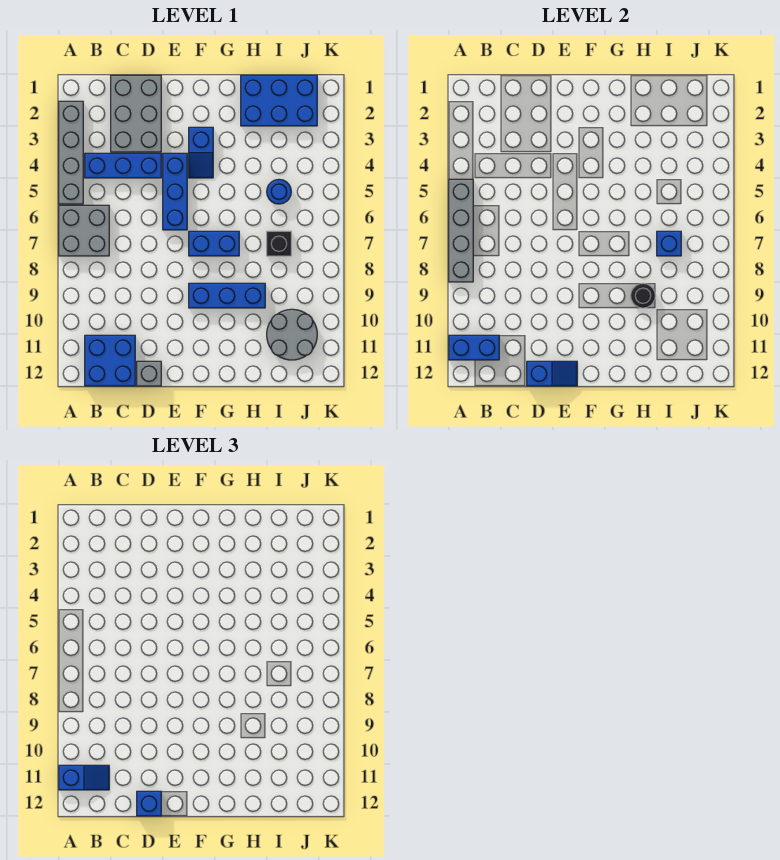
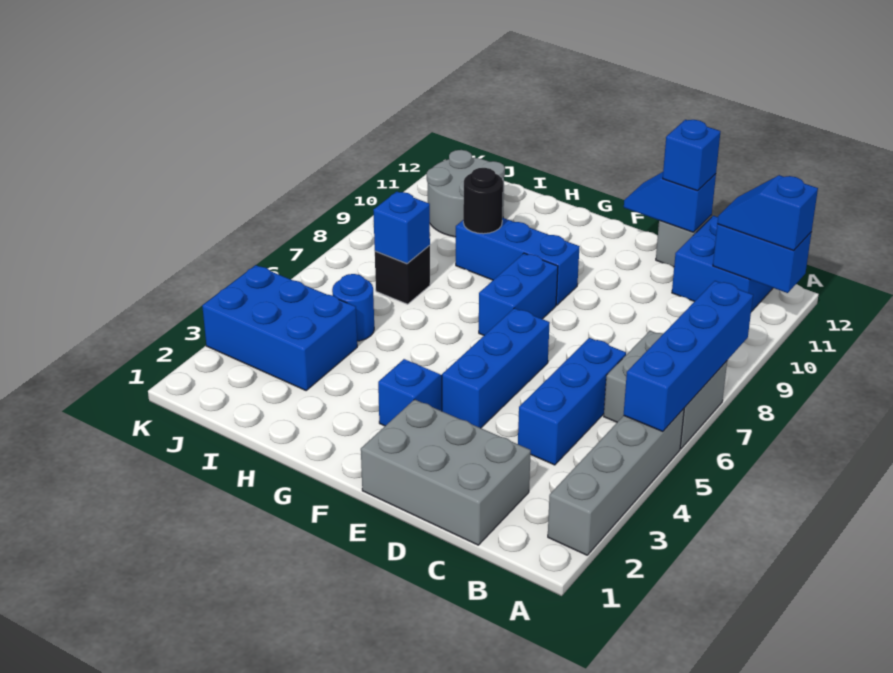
grey brick A5:A8 level 2 -> blue brick A5:A8 level 2
blue brick B4:D4 level 1 -> blue brick C4:C6 level 1
grey brick C1:D3 level 1 -> grey brick C1:E2 level 1
blue brick F7:G7 level 1 -> blue brick F7:F8 level 1
blue brick H1:J2 level 1 -> blue brick I3:K4 level 1

